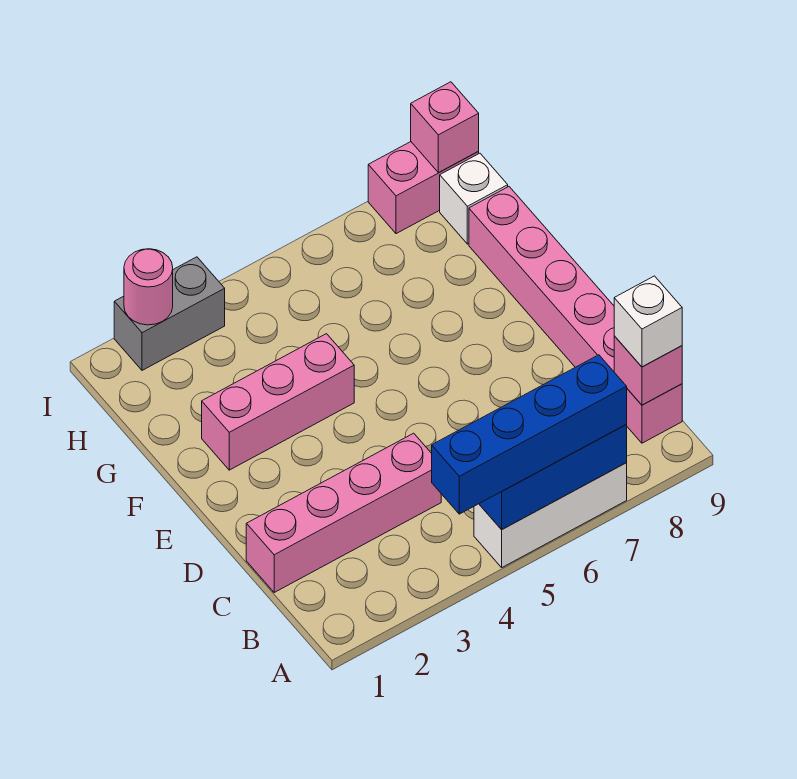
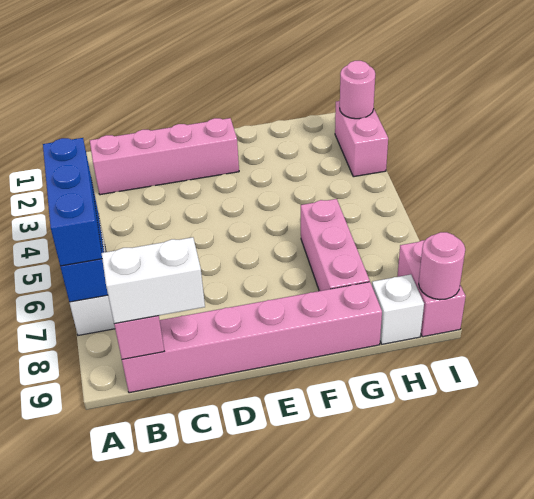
blue brick A4:A7 level 3 -> blue brick A5:A7 level 3
white brick B9 level 3 -> white brick B9:C9 level 3
pink brick C1:C4 level 1 -> pink brick B2:E2 level 1
pink brick F2:F4 level 1 -> pink brick G6:G8 level 1
grey brick I2:I3 level 1 -> pink brick I2:I3 level 1
pink brick I9 level 2 -> pink round brick I9 level 2

